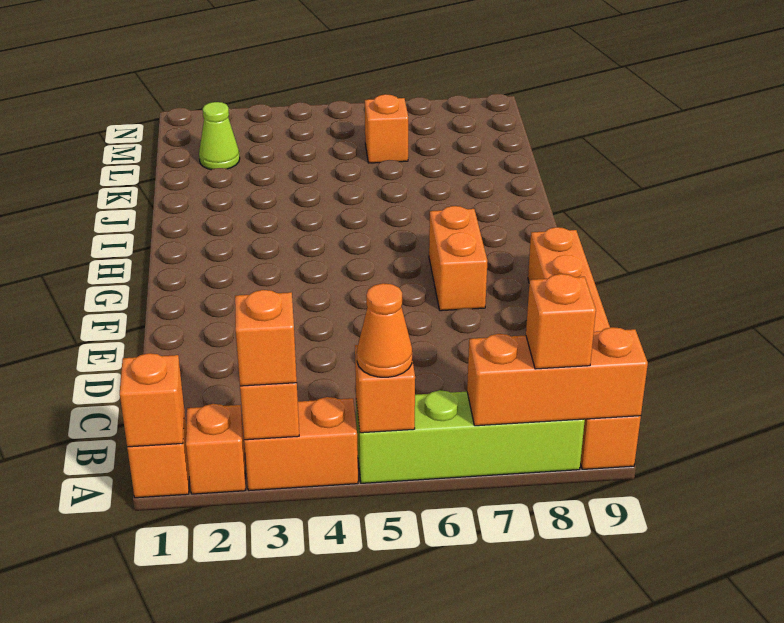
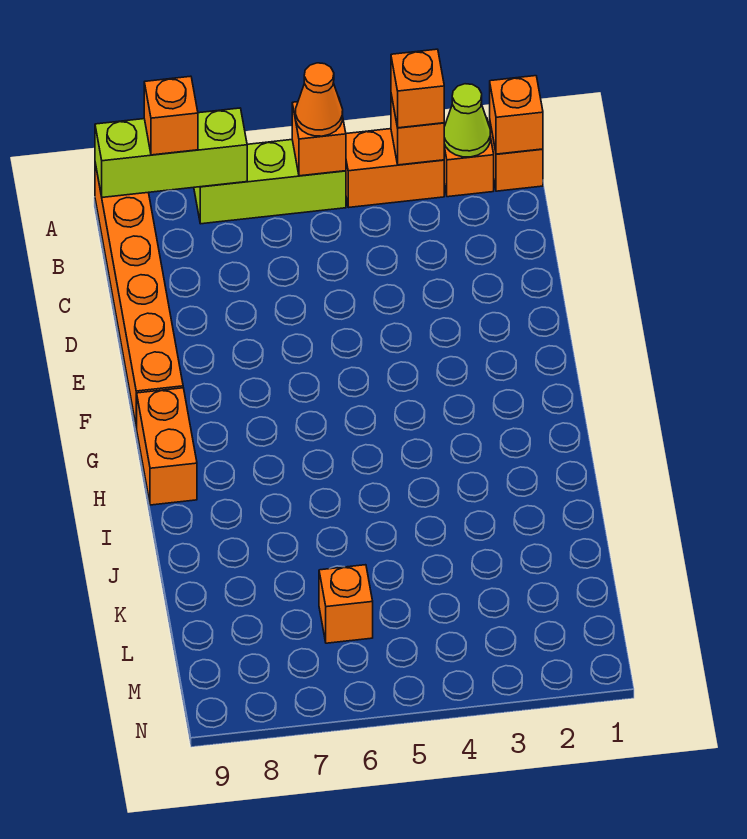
lime brick A5:A8 level 1 -> lime brick A5:A7 level 1
orange brick A7:A9 level 2 -> lime brick A7:A9 level 2
orange brick F7:G7 level 1 -> orange brick G9:H9 level 1
lime cone L2 level 1 -> lime cone A2 level 2

